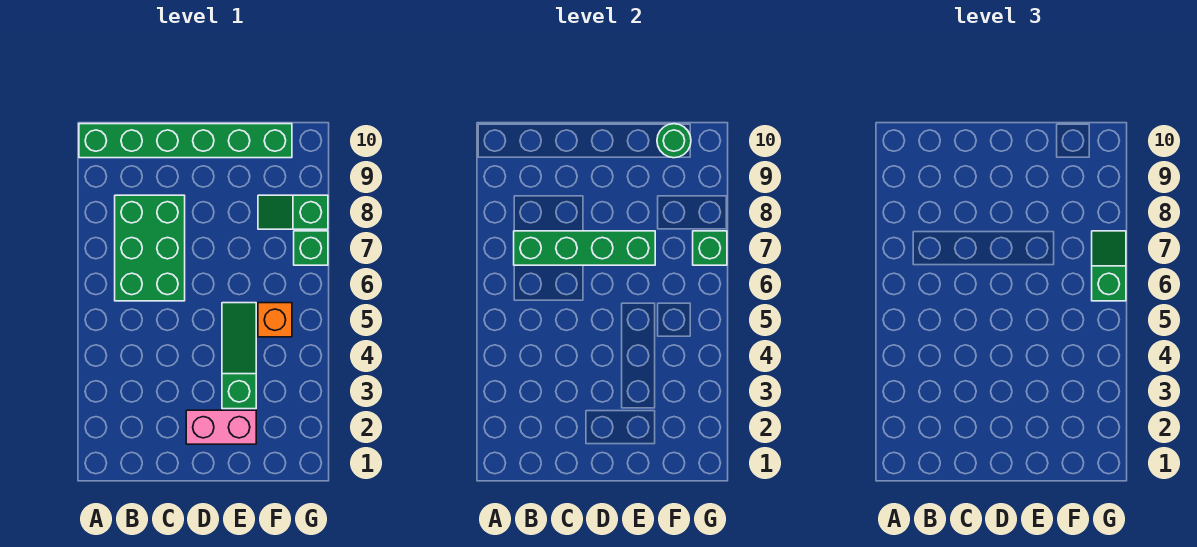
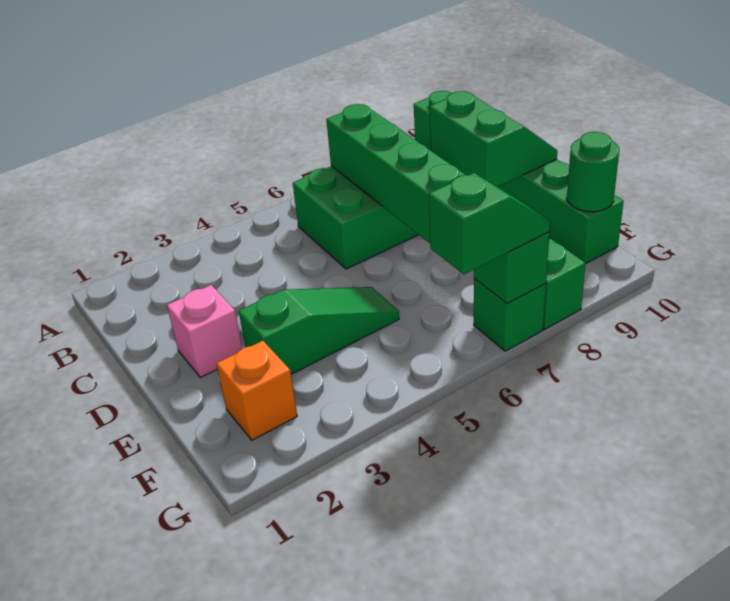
none -> green slope C9:D10 level 2 top 9
pink brick D2:E2 level 1 -> pink brick D2 level 1
orange brick F5 level 1 -> orange brick F2 level 1

